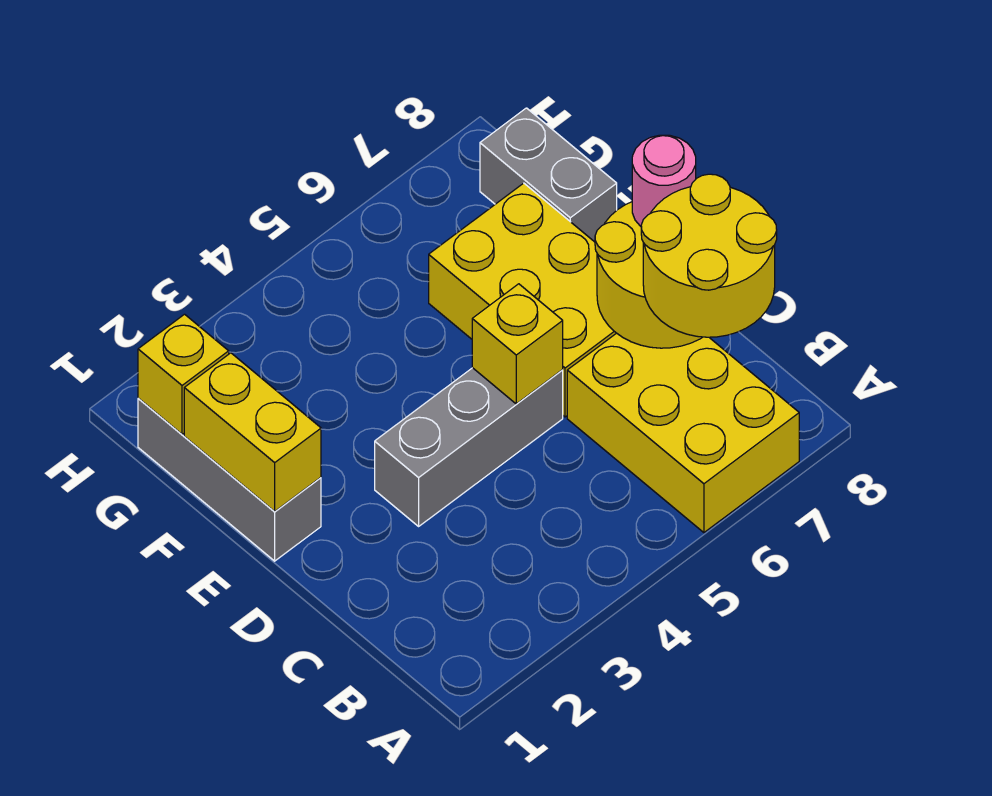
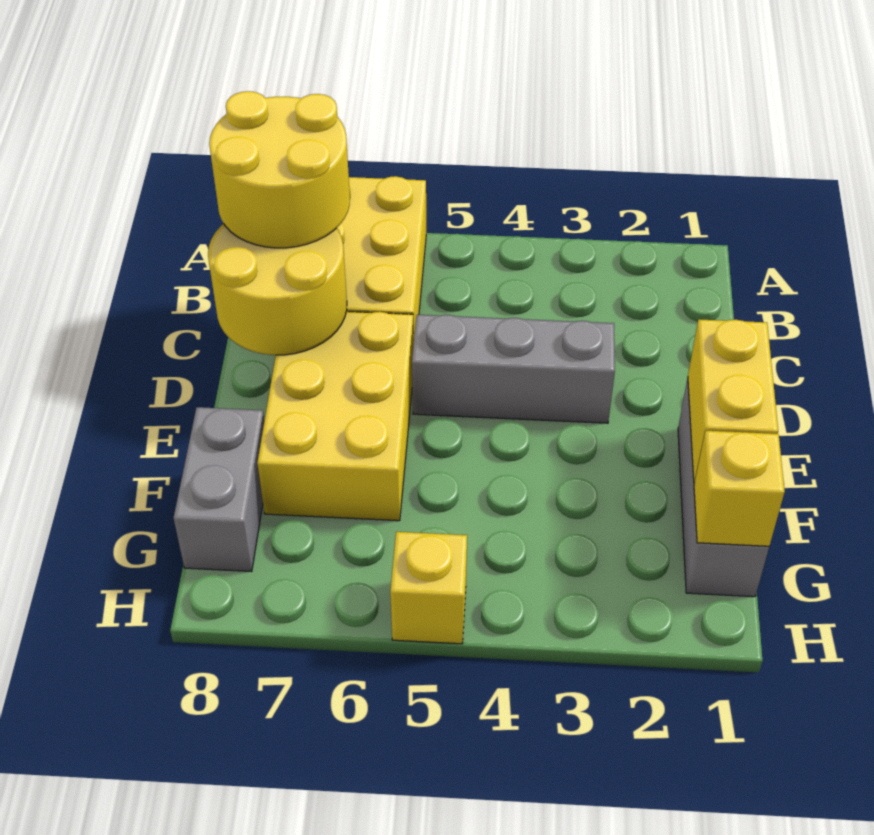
yellow brick D5 level 2 -> yellow brick H5 level 1
pink round brick D8 level 3 -> none

